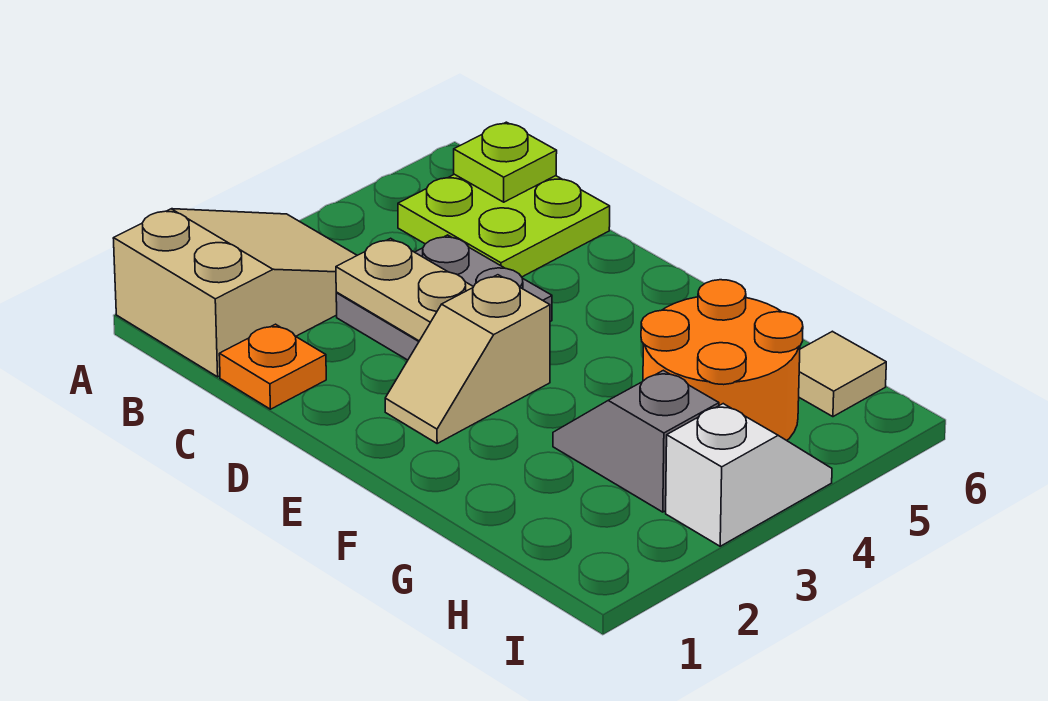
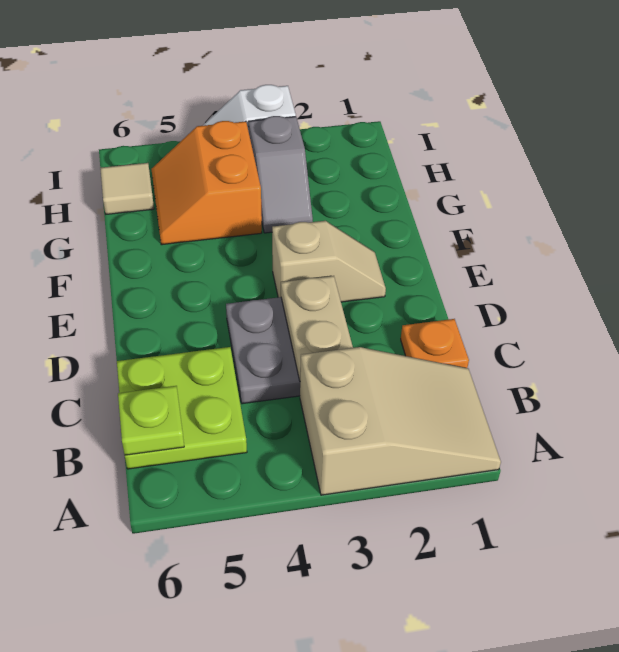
tan slope A1:B3 level 1 top 1 -> tan slope A1:B3 level 1 top 3
orange round brick G4:H5 level 1 -> orange slope G4:H5 level 1 top 4

